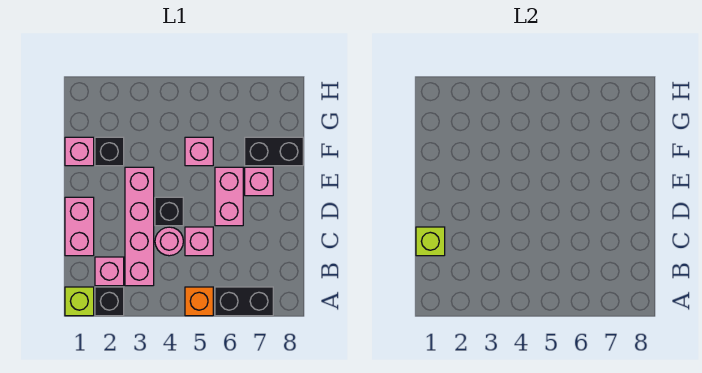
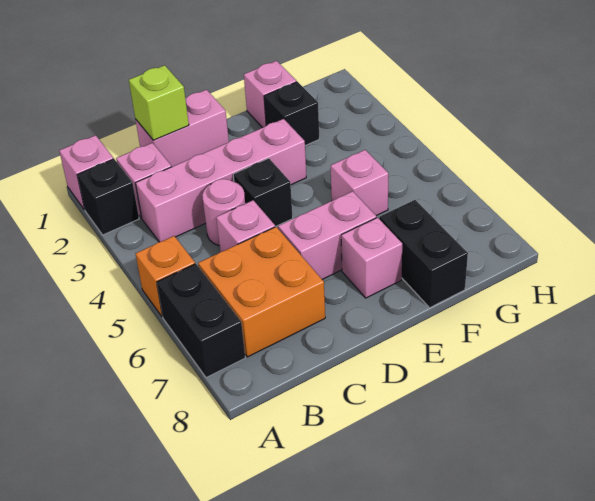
lime brick A1 level 1 -> pink brick A1 level 1
none -> orange brick B6:C7 level 1

